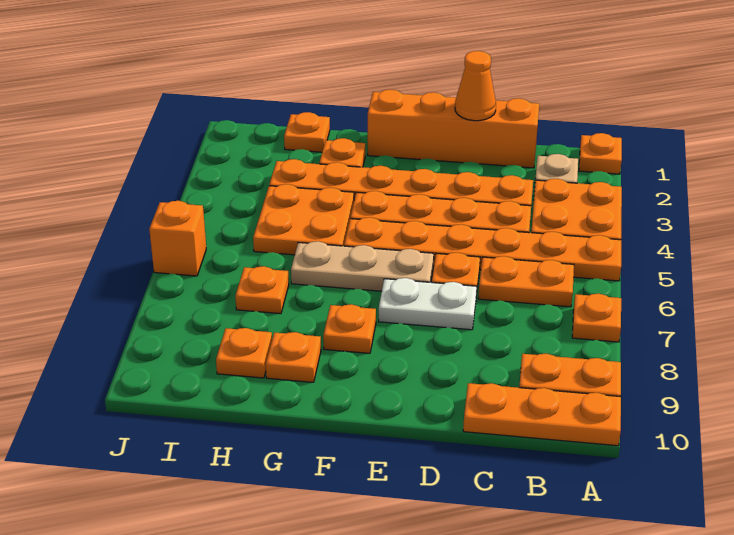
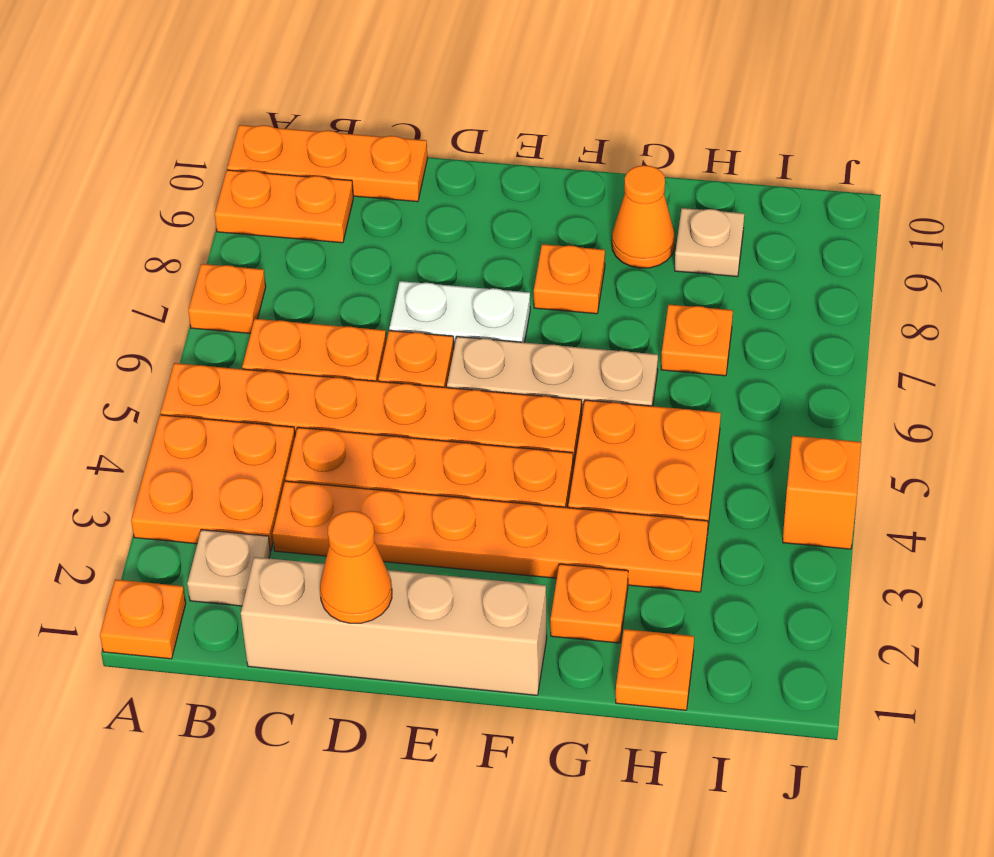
orange brick C1:F1 level 1 -> tan brick C1:F1 level 1
orange plate G9 level 1 -> orange cone G9 level 1
orange plate H9 level 1 -> tan plate H9 level 1
orange brick J6 level 1 -> orange brick J4 level 1

